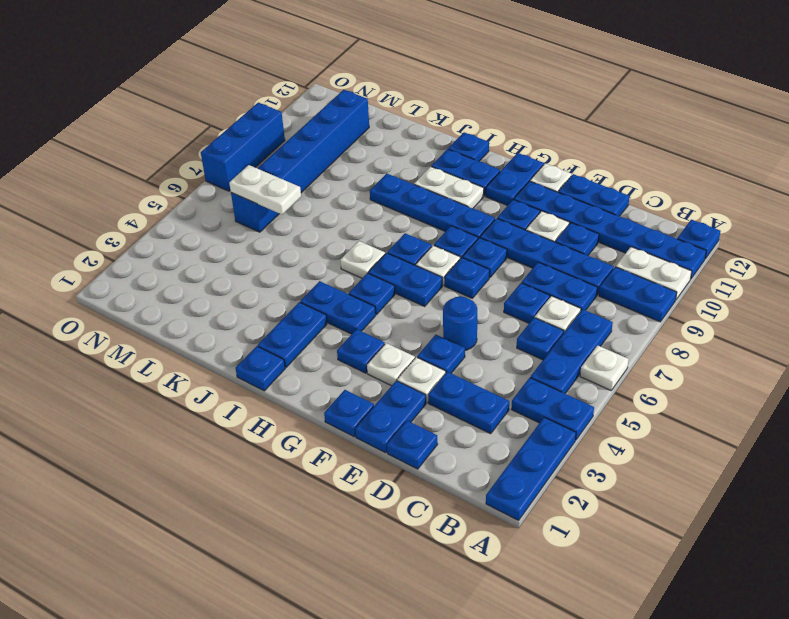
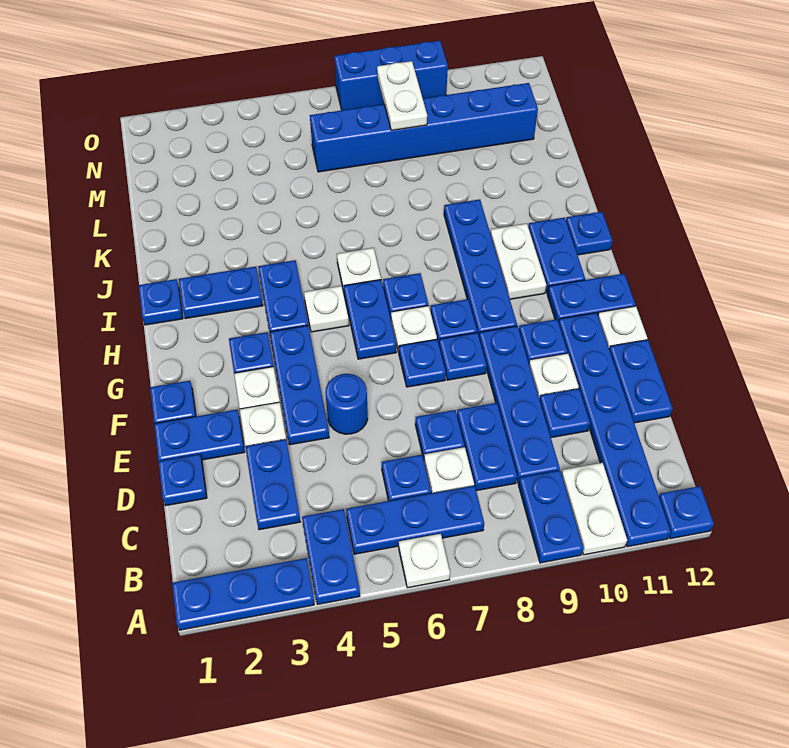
blue plate E4 level 1 -> blue plate E4:G4 level 1
blue plate H5 level 1 -> white plate H5 level 1
white plate L6:M6 level 2 -> white plate M8:N8 level 2

